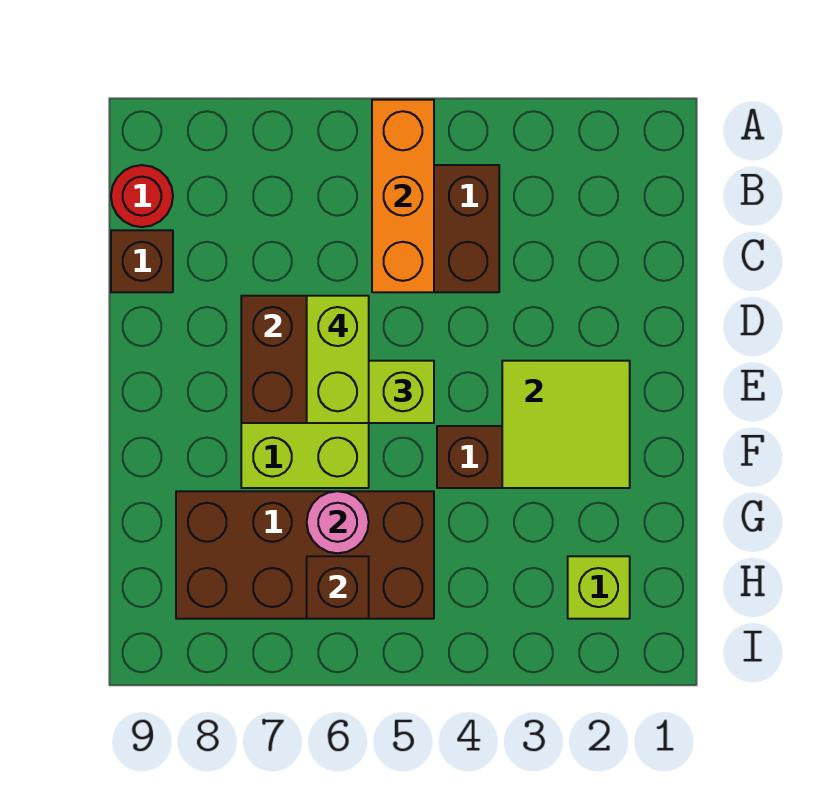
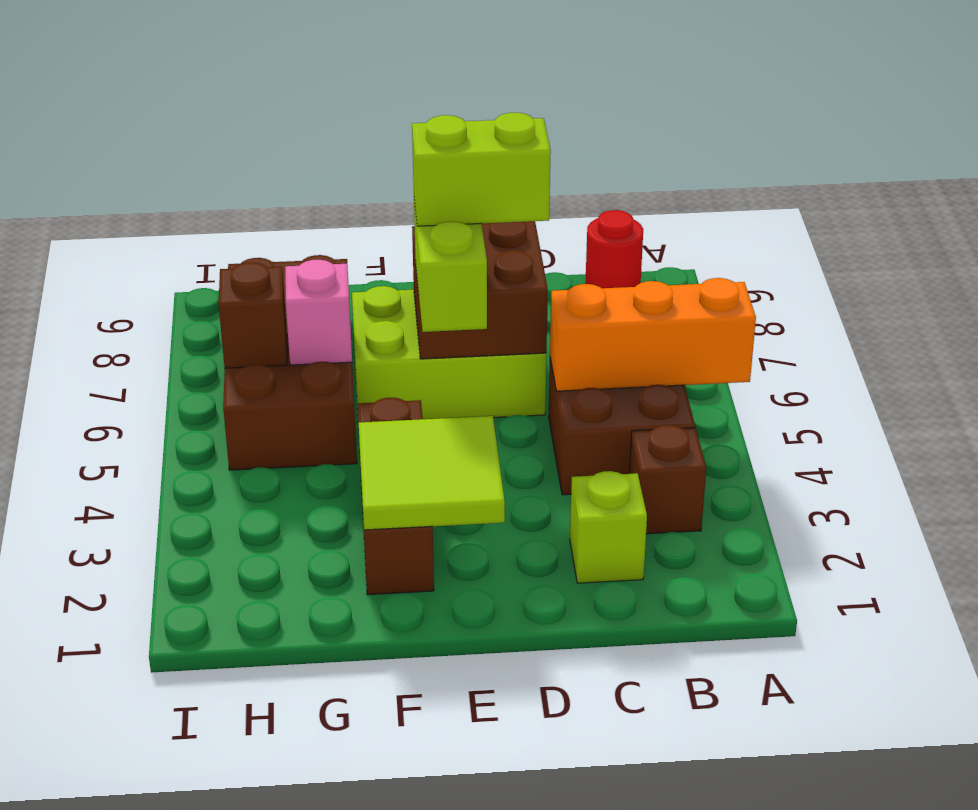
brown brick C9 level 1 -> brown brick B3 level 1
pink round brick G6 level 2 -> pink brick G6 level 2
lime brick H2 level 1 -> lime brick C2 level 1

